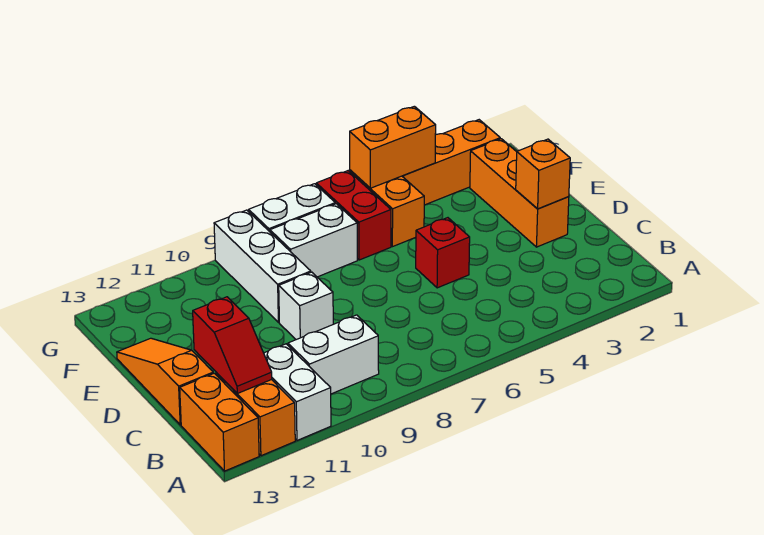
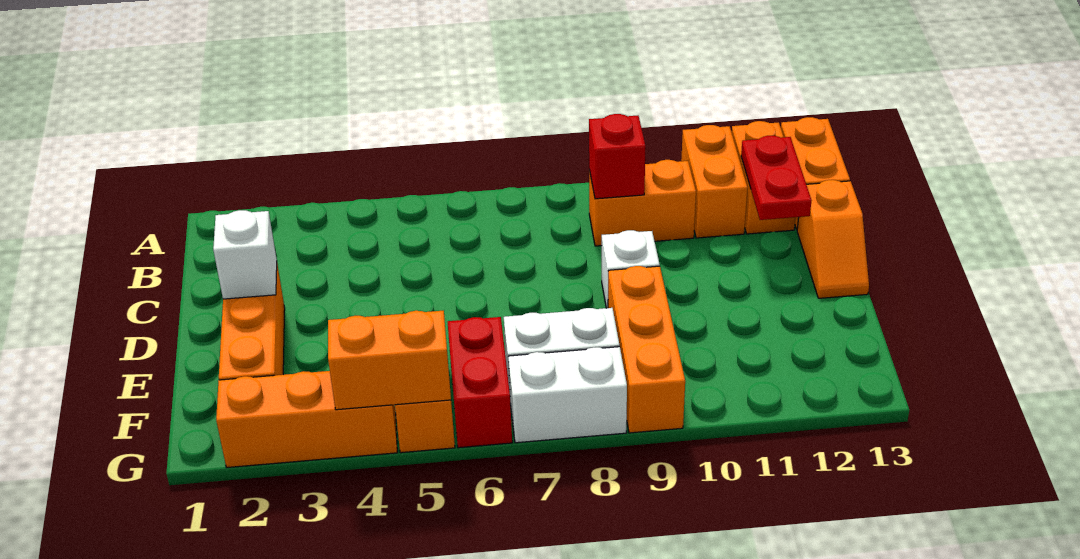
white brick A11:B11 level 1 -> orange brick A11:B11 level 1
white brick B9:B10 level 1 -> orange brick B9:B10 level 1
red slope B12:C12 level 2 top C -> red plate B12:C12 level 2
orange slope C13:E13 level 1 top C -> orange slope C13:D13 level 1 top C
orange brick D2 level 2 -> white brick D2 level 2
red brick D5 level 1 -> red brick B9 level 2
white brick E9:G9 level 1 -> orange brick E9:G9 level 1

